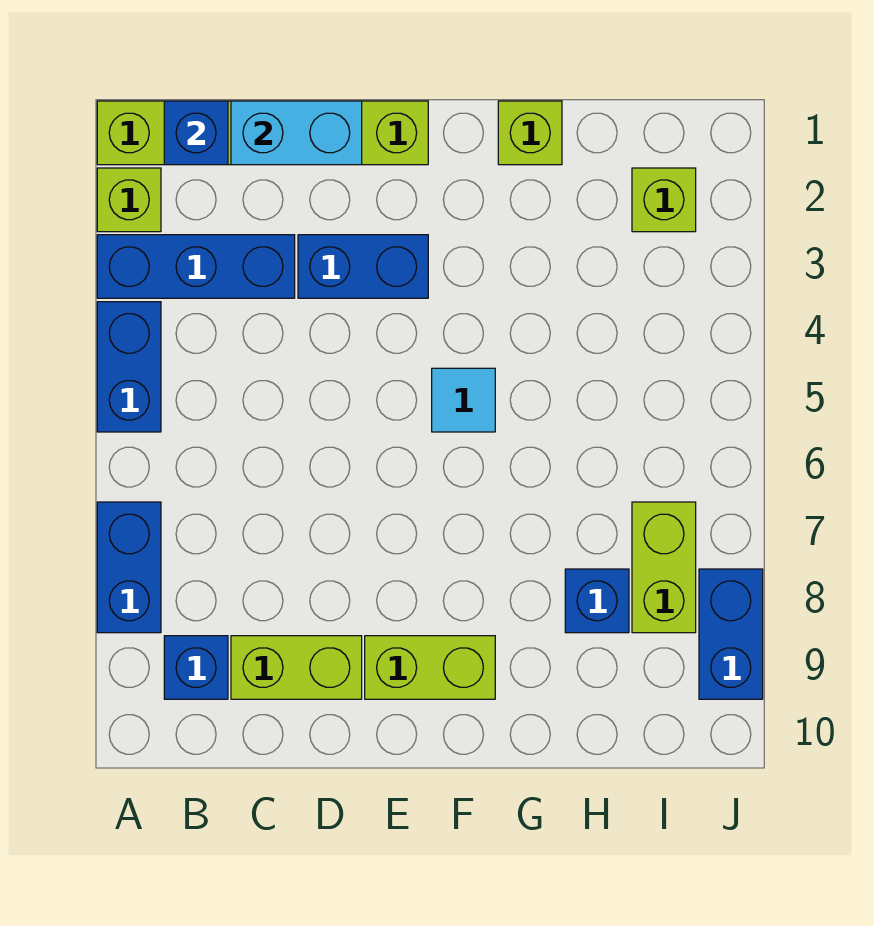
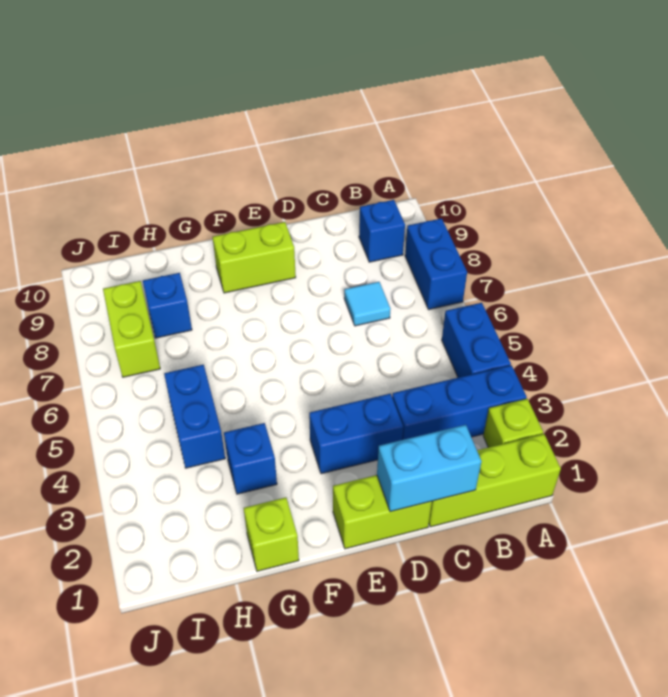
blue brick B1 level 2 -> blue brick G3 level 1
lime brick C9:D9 level 1 -> none
cyan tile F5 level 1 -> cyan tile C7 level 1
lime brick I2 level 1 -> none
blue brick J8:J9 level 1 -> blue brick H4:H5 level 1

